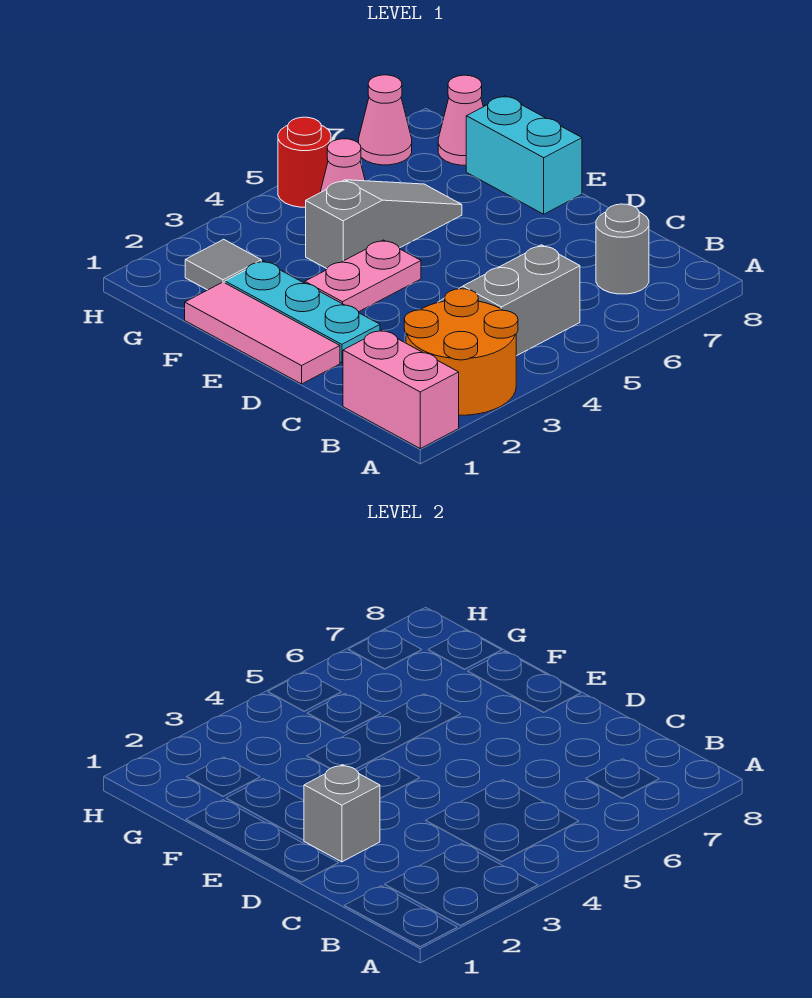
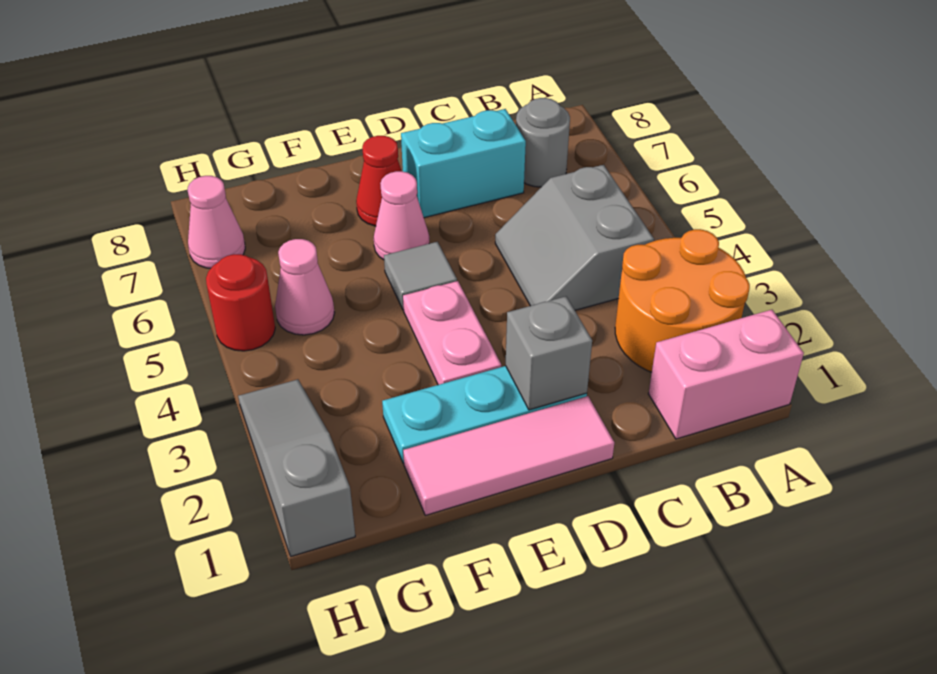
none -> red cone E7 level 1
cyan brick E8:F8 level 1 -> cyan brick C7:D7 level 1
grey slope F4:F6 level 1 top 4 -> grey slope H1:H3 level 1 top 1
grey tile G2 level 1 -> grey tile E5 level 1
pink cone G8 level 1 -> pink cone E6 level 1

